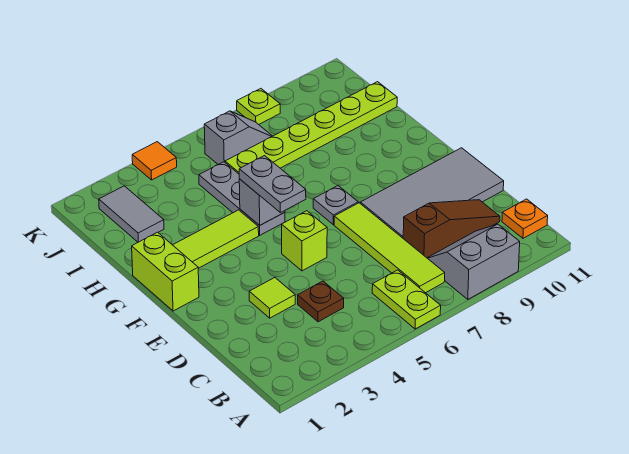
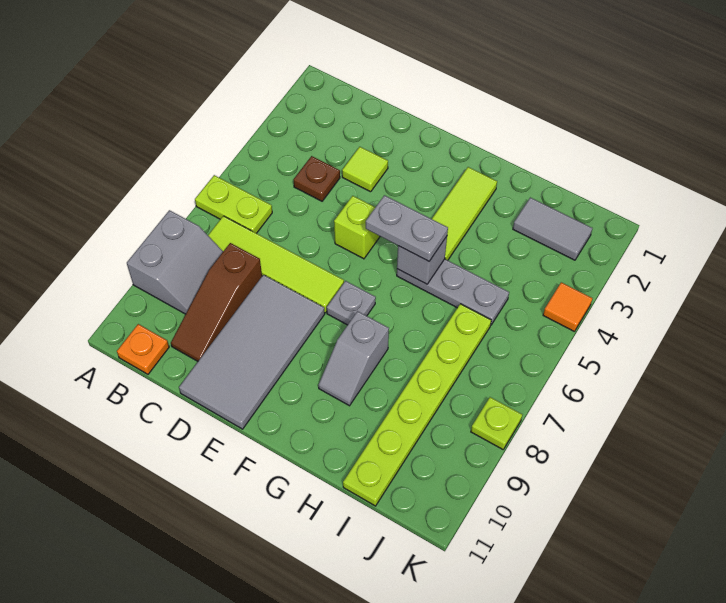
lime brick F1:G1 level 1 -> none
grey slope J6:J7 level 1 top 6 -> grey slope G8:G9 level 1 top 8

